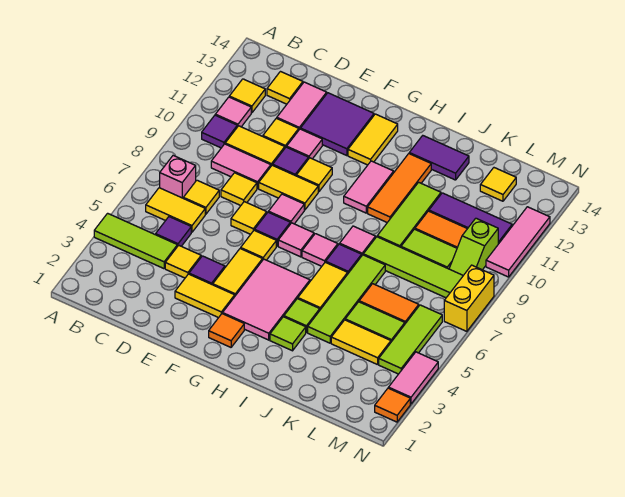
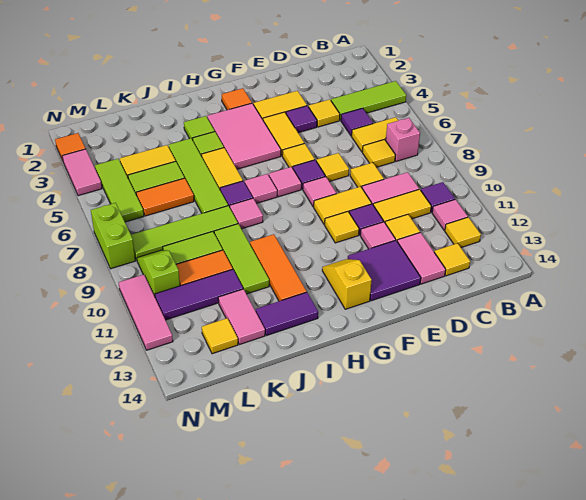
yellow tile G12:G13 level 1 -> yellow slope G12:G13 level 1 top 13
pink tile H10:H11 level 1 -> pink tile K12:K13 level 1
yellow brick N7:N8 level 1 -> lime brick N7:N8 level 1

